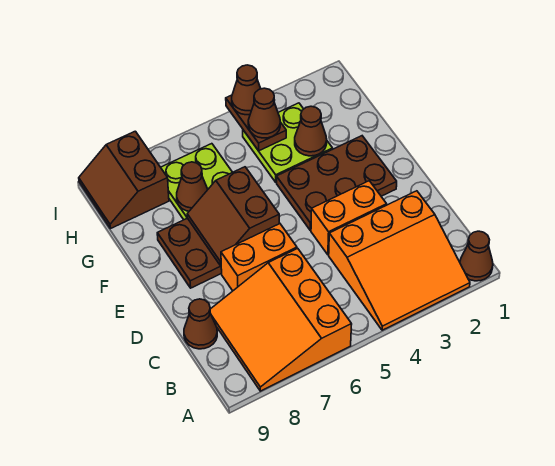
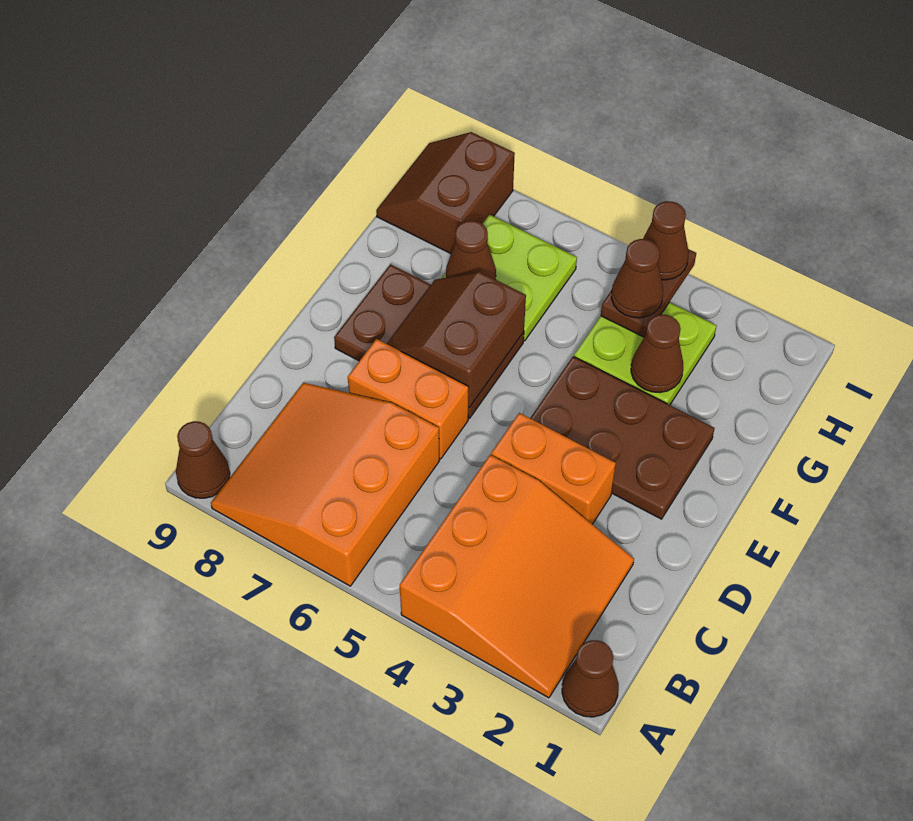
orange slope A2:C4 level 1 top C -> orange slope A2:C4 level 1 top 4
brown cone C9 level 1 -> brown cone A9 level 1

